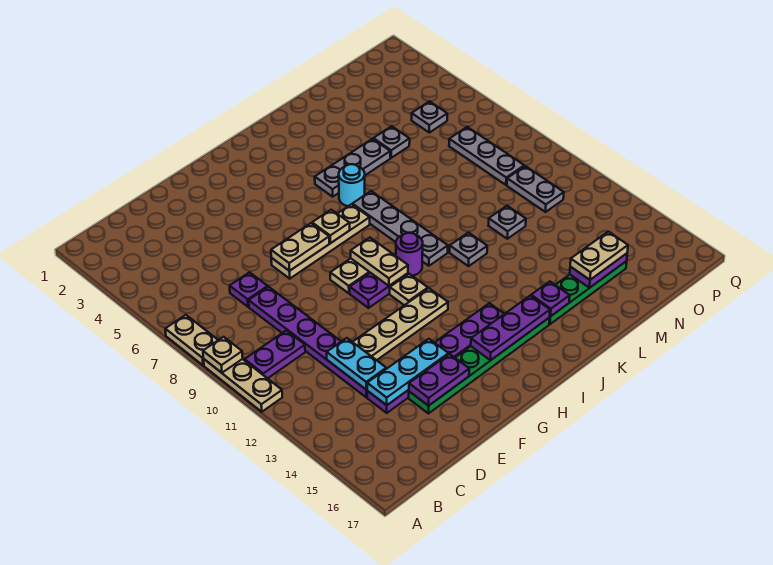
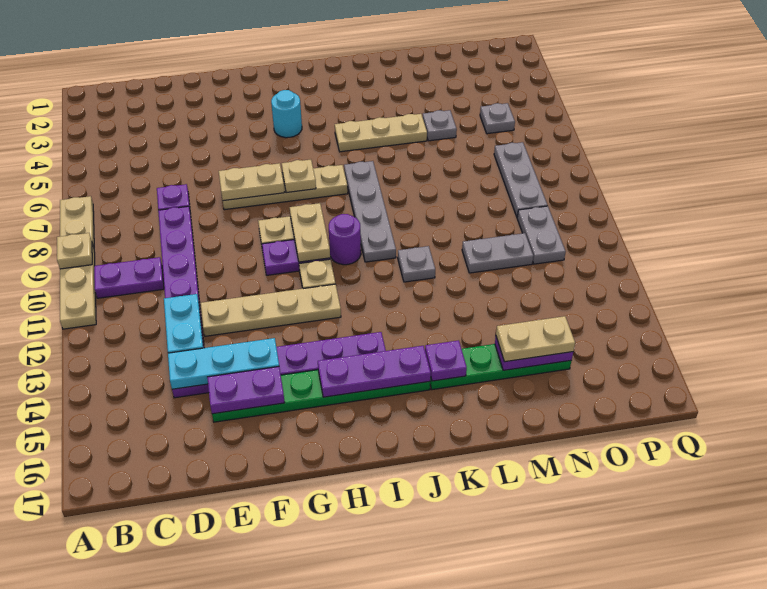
grey plate J5:L5 level 1 -> tan plate J5:L5 level 1
cyan round brick J6 level 1 -> cyan round brick H4 level 1
grey plate M11 level 1 -> grey plate M11:N11 level 1

